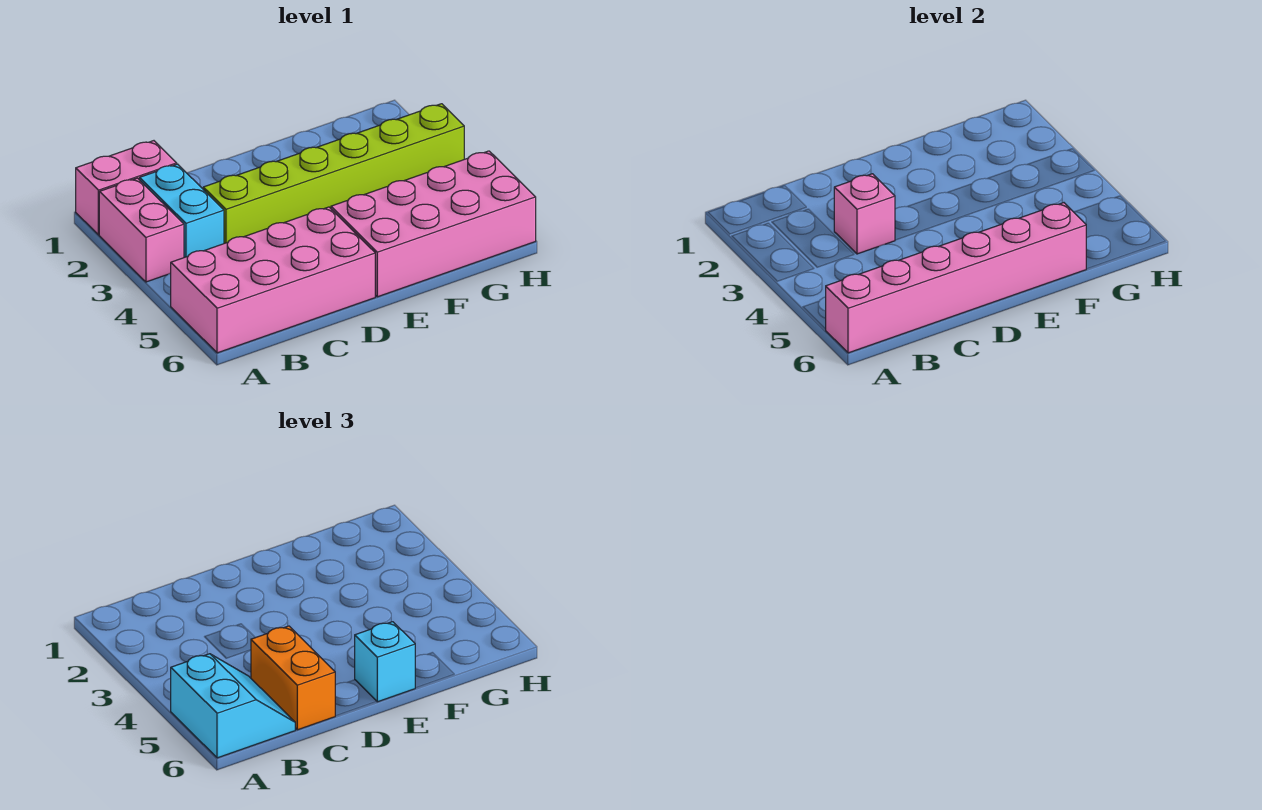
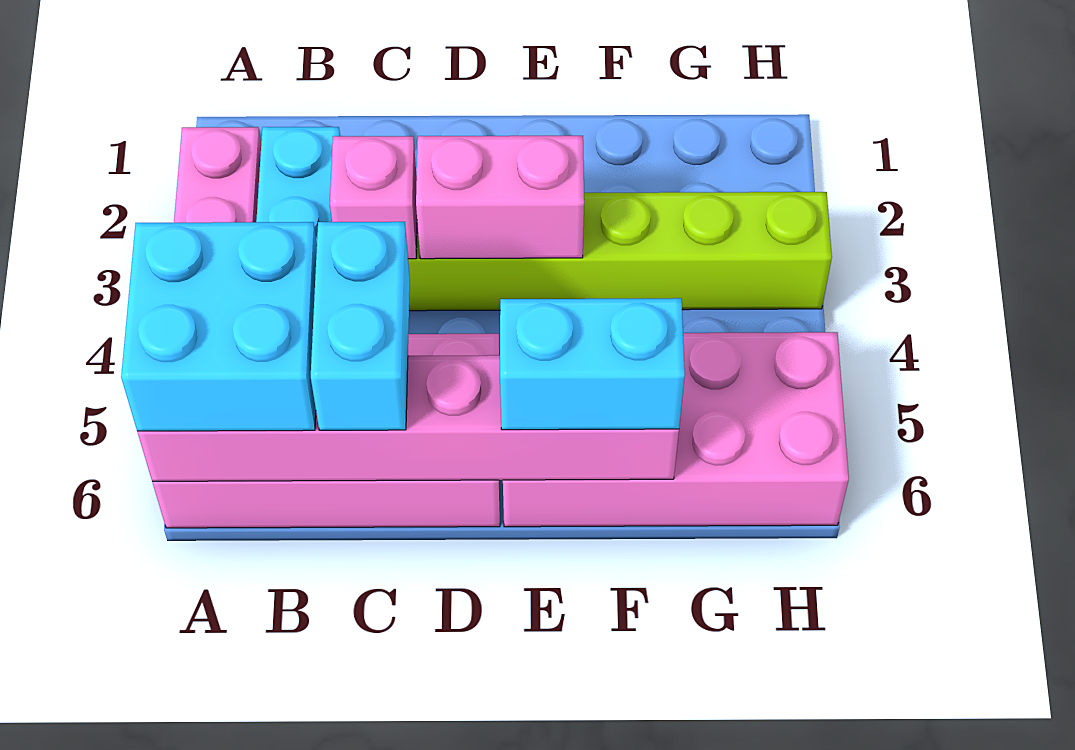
pink brick A1:B1 level 1 -> pink brick D3:E3 level 2
cyan slope A5:B6 level 3 top A -> cyan brick A5:B6 level 3
orange brick C5:C6 level 3 -> cyan brick C5:C6 level 3
cyan brick E6 level 3 -> cyan brick E6:F6 level 3

